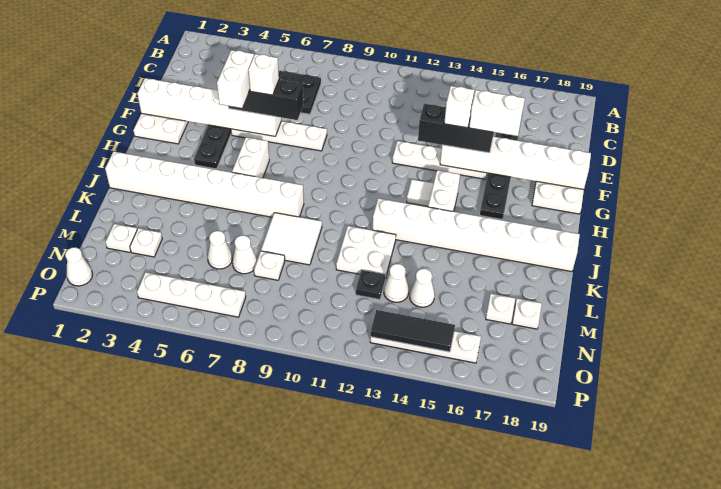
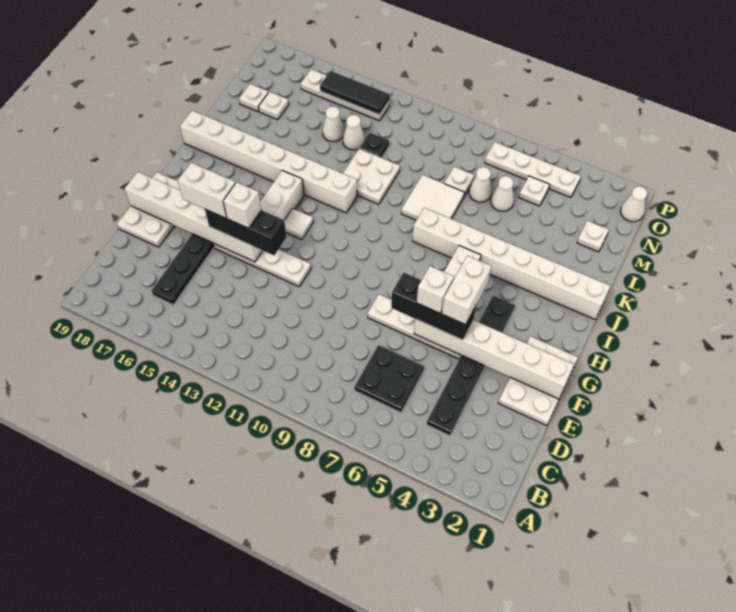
white plate M3 level 1 -> white plate N5 level 1

